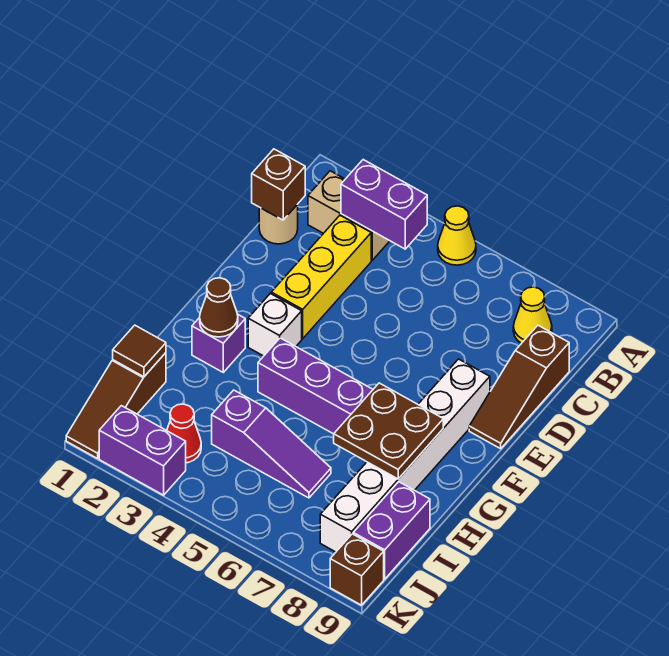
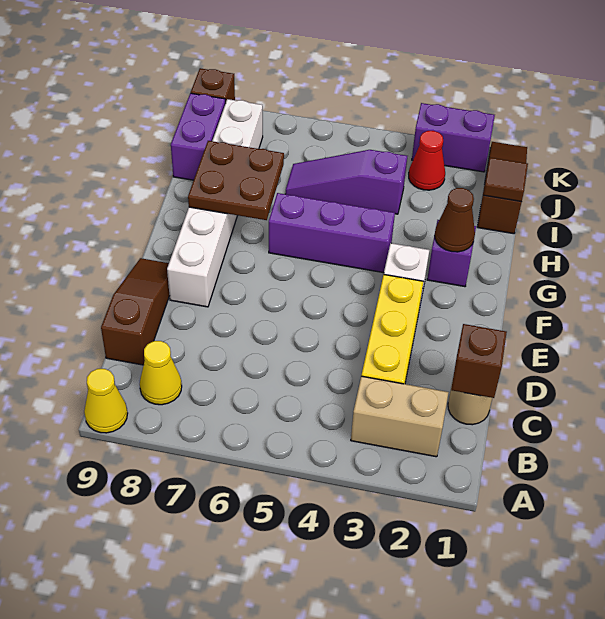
yellow cone A5 level 1 -> yellow cone A9 level 1
purple brick B3:B4 level 2 -> none

